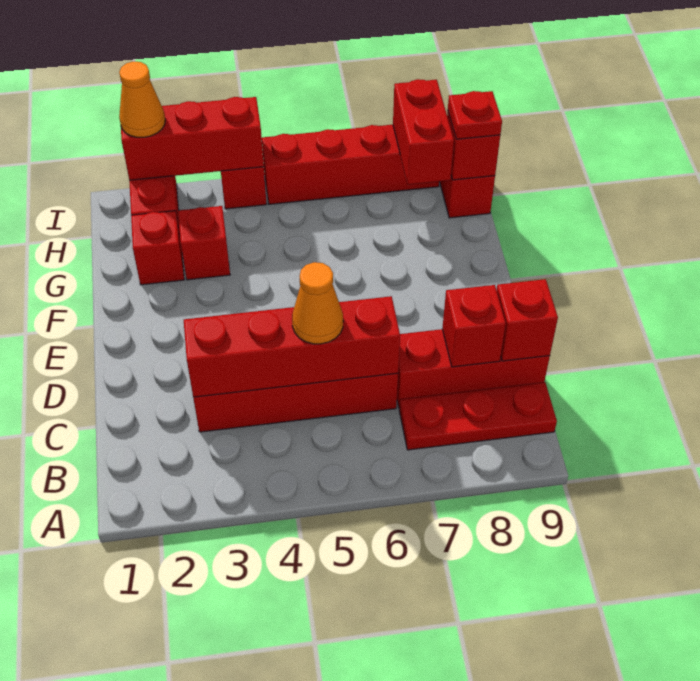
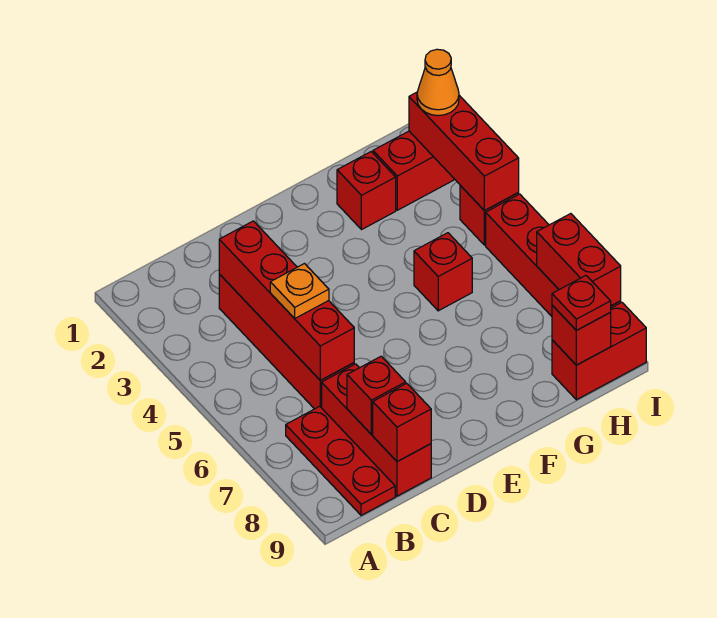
orange cone C5 level 3 -> orange plate C5 level 3
red brick G3 level 1 -> red brick G5 level 1
red brick H8:I8 level 2 -> red brick I7:I8 level 2

